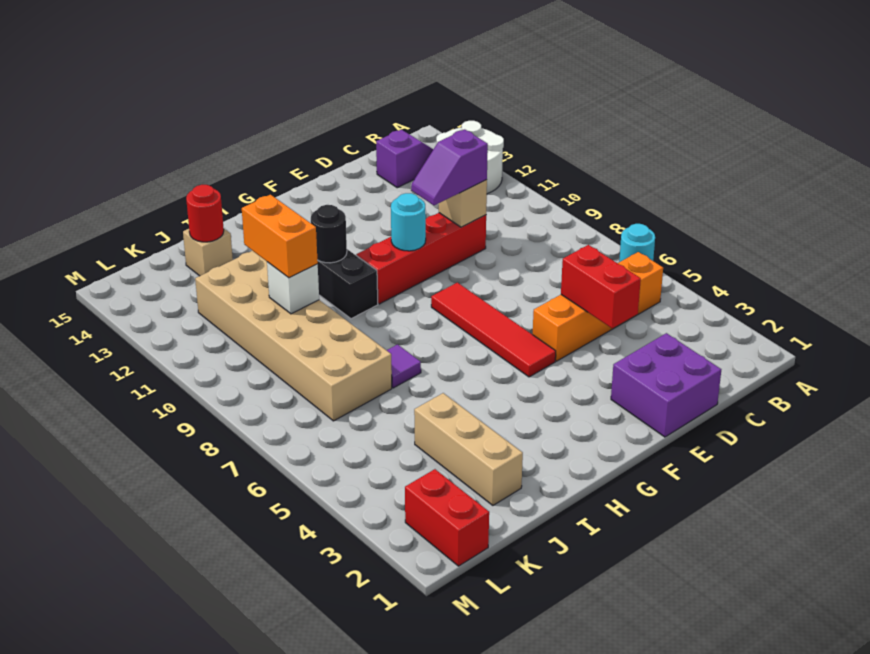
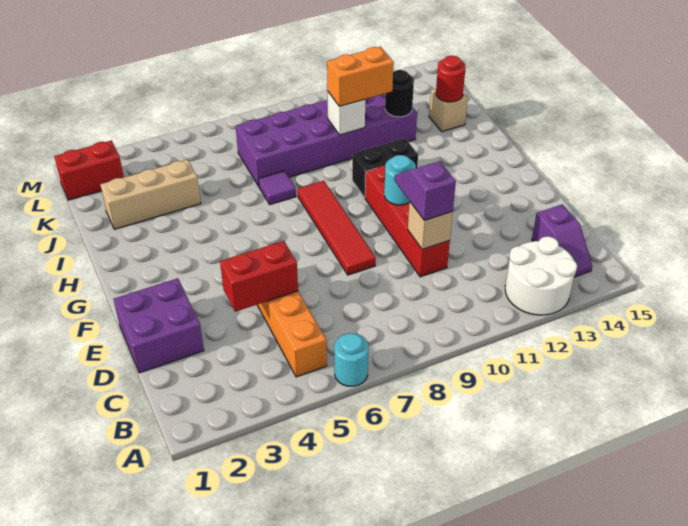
red tile F5:F8 level 1 -> red tile E8:H8 level 1
black round brick H11 level 2 -> black round brick J12 level 2
tan brick J7:K12 level 1 -> purple brick J7:K12 level 1

